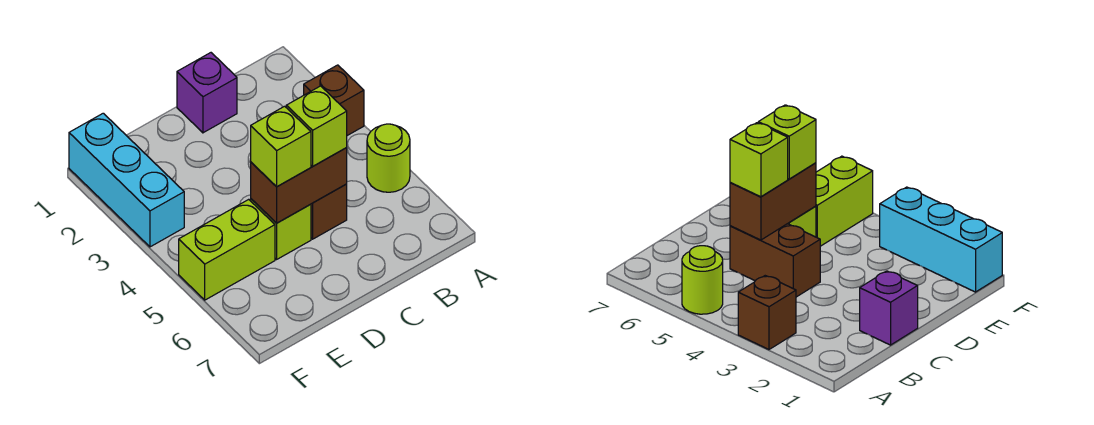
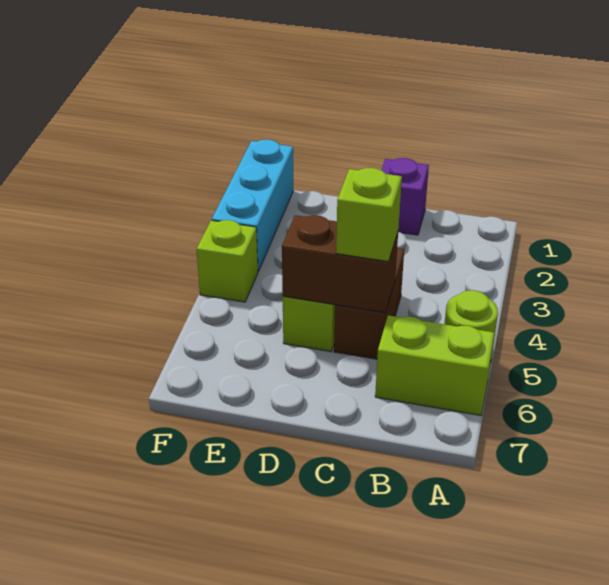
brown brick A3 level 1 -> none
lime brick D5 level 3 -> lime brick F4 level 1
lime brick E5:F5 level 1 -> lime brick A6:B6 level 1

